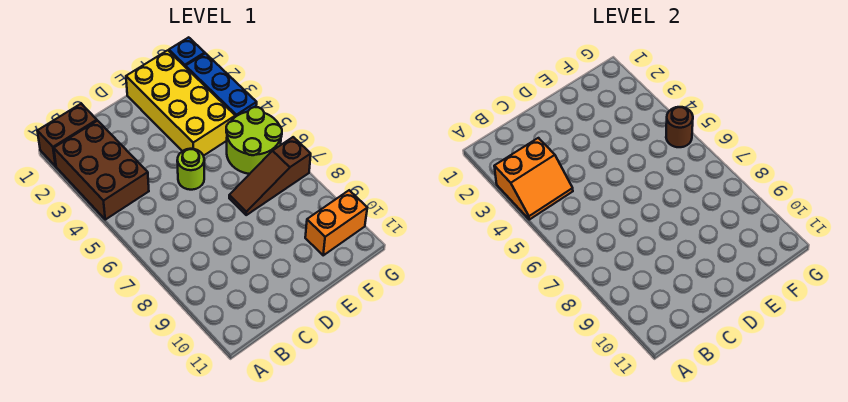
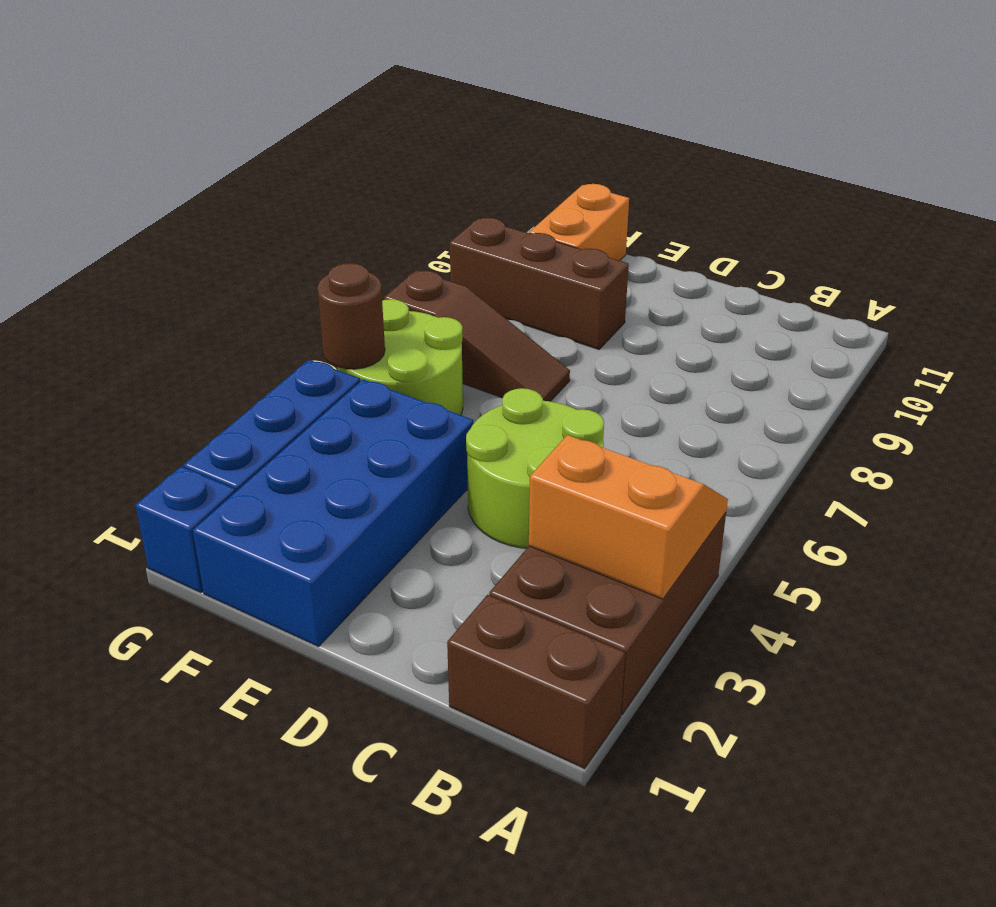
lime round brick D5 level 1 -> lime round brick C4:D5 level 1
yellow brick E1:F4 level 1 -> blue brick E1:F4 level 1
none -> brown brick E9:G9 level 1
orange brick F10:G10 level 1 -> orange brick F10:F11 level 1

